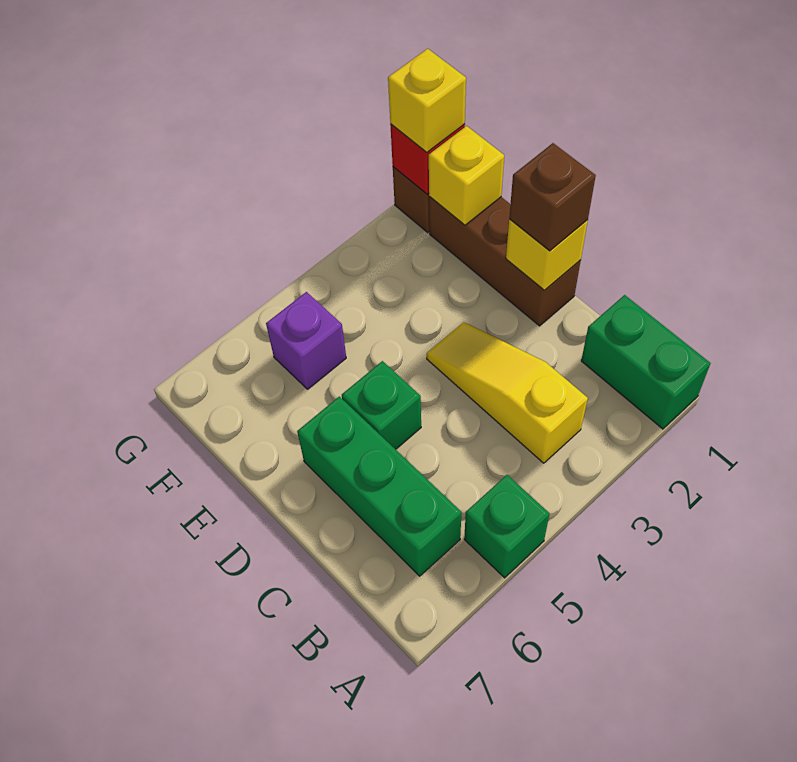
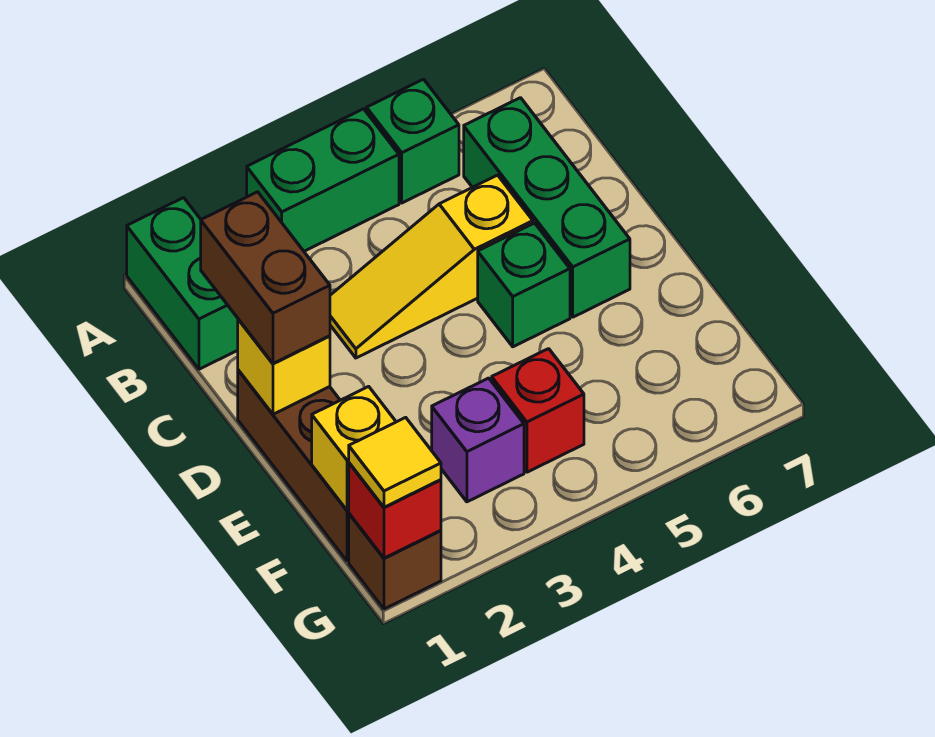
none -> green brick A3:A4 level 1
yellow slope B3:D3 level 1 top B -> yellow slope C3:C5 level 1 top 5
brown brick D1 level 3 -> brown brick C1:D1 level 3
none -> red brick F4 level 1
purple brick F5 level 1 -> purple brick F3 level 1
yellow brick G1 level 3 -> yellow tile G1 level 3

